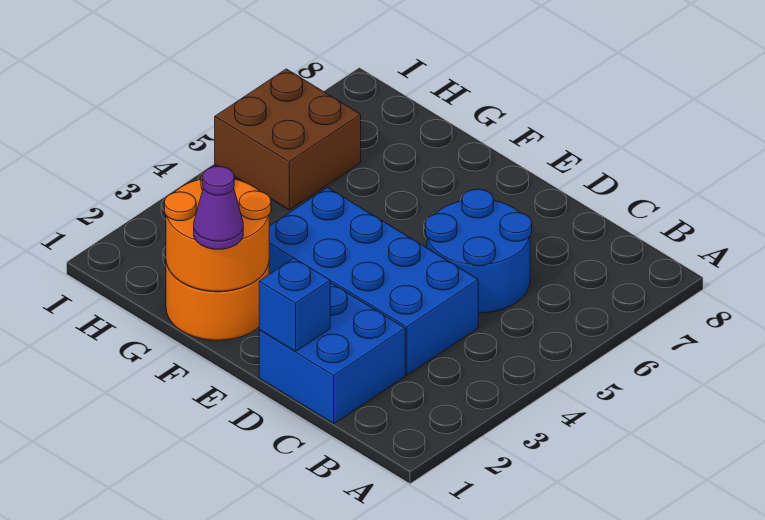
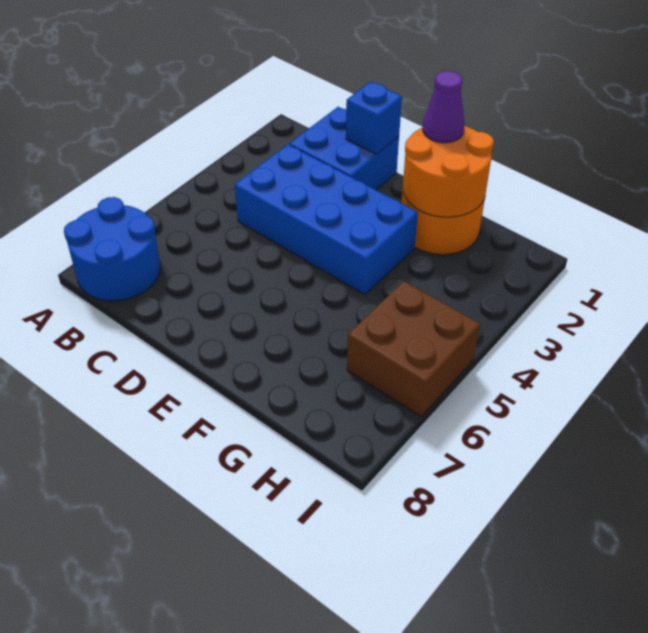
blue round brick C5:D6 level 1 -> blue round brick A7:B8 level 1

